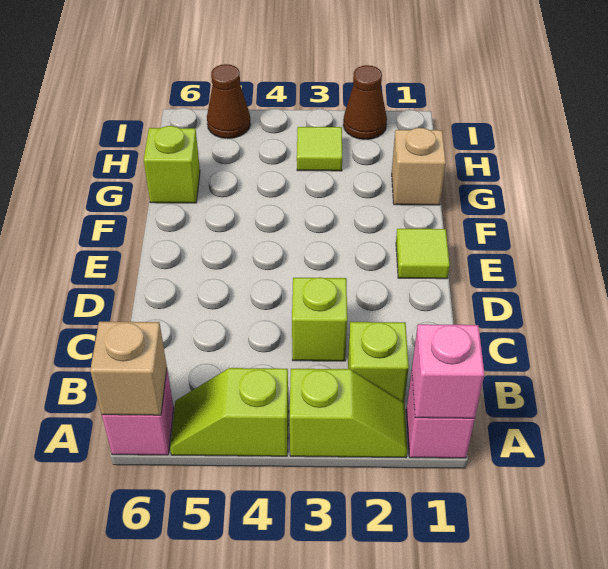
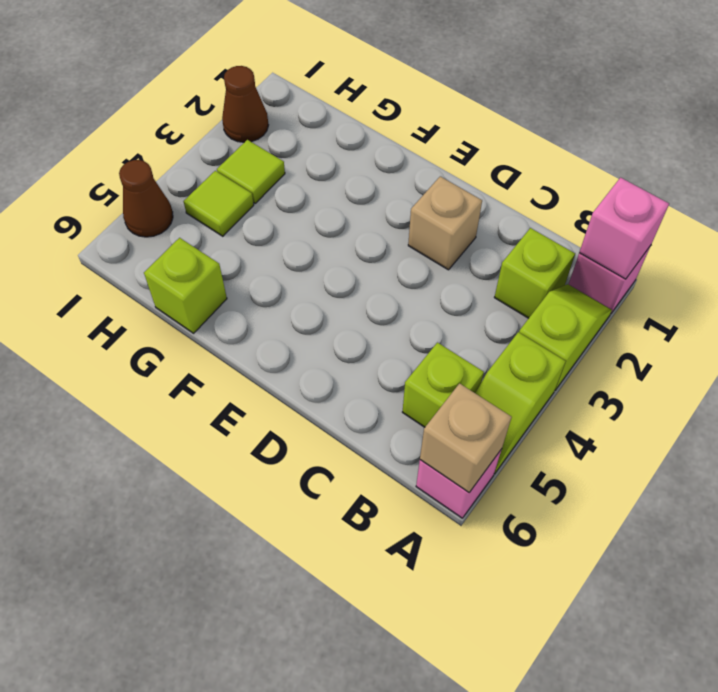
lime brick C3 level 1 -> lime brick B5 level 1
lime tile E1 level 1 -> lime tile H4 level 1
tan brick G1 level 1 -> tan brick D2 level 1

